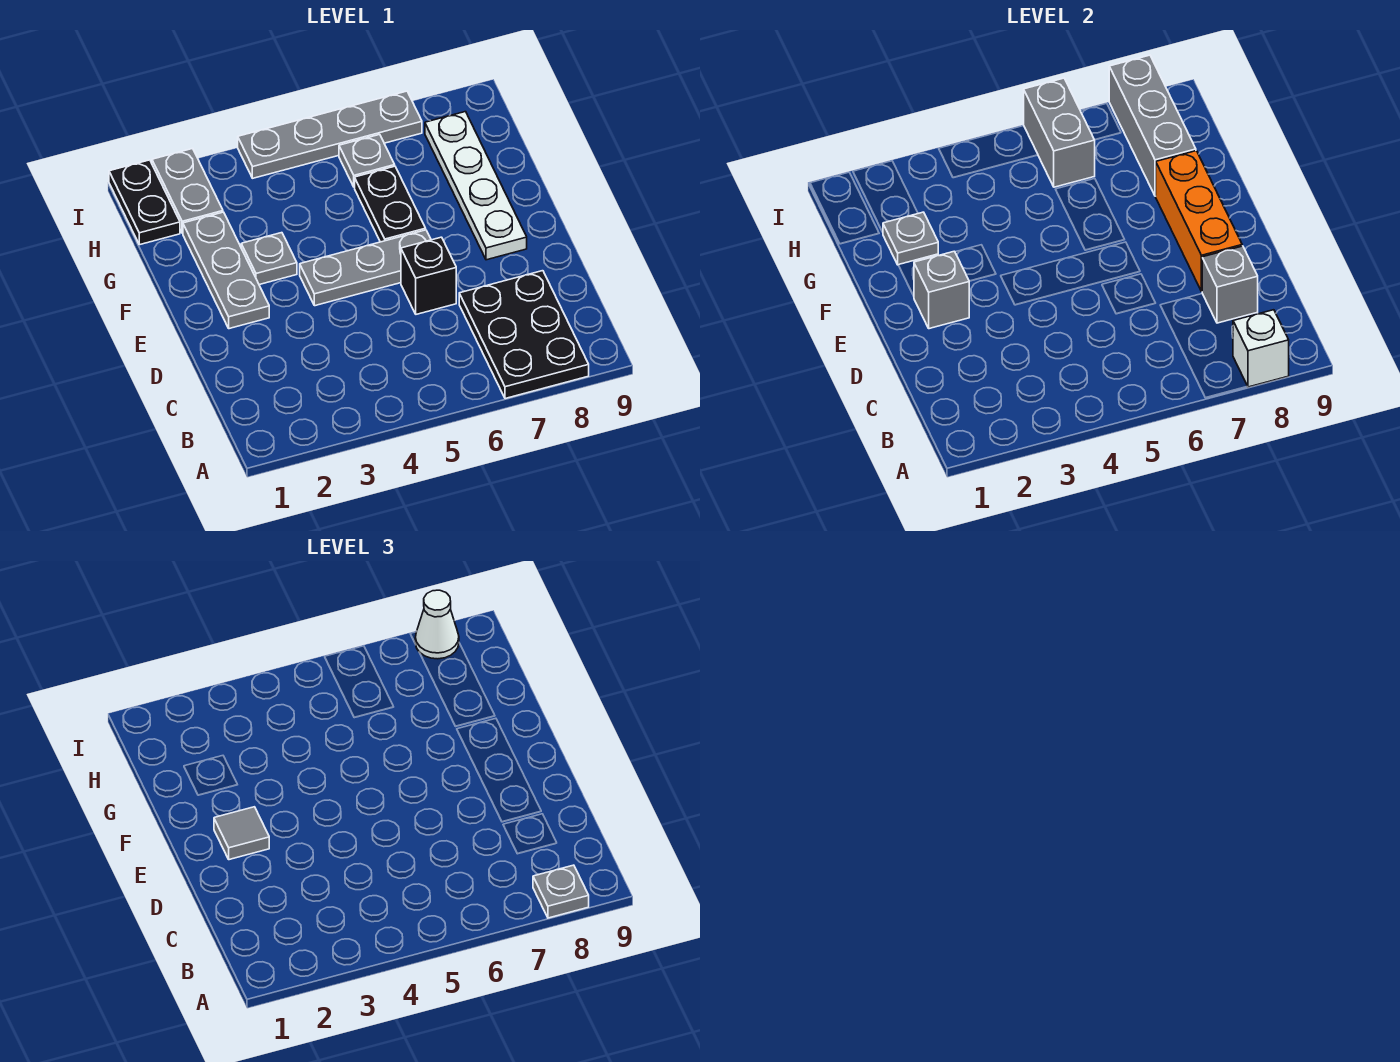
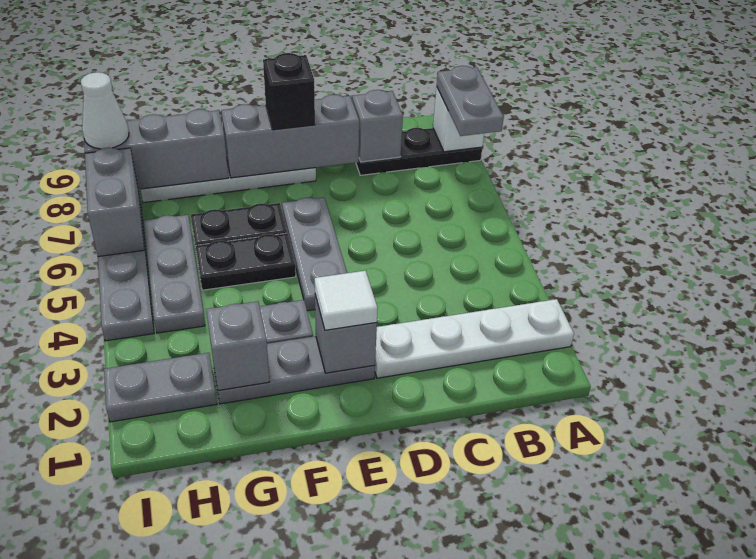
none -> white plate A2:D2 level 1
black plate A7:C8 level 1 -> black plate A8:C8 level 1
grey plate A8 level 3 -> grey plate A7:A8 level 3
black brick D6 level 1 -> black brick E8 level 3
orange brick D8:F8 level 2 -> grey brick D8:F8 level 2
grey tile E2 level 3 -> white tile E2 level 3
grey plate G2 level 2 -> grey brick G2 level 2
black plate H1:I1 level 1 -> black plate F5:G5 level 1
grey plate H6 level 1 -> grey plate H4:H6 level 1
grey brick H6:I6 level 2 -> grey brick I6:I7 level 2

